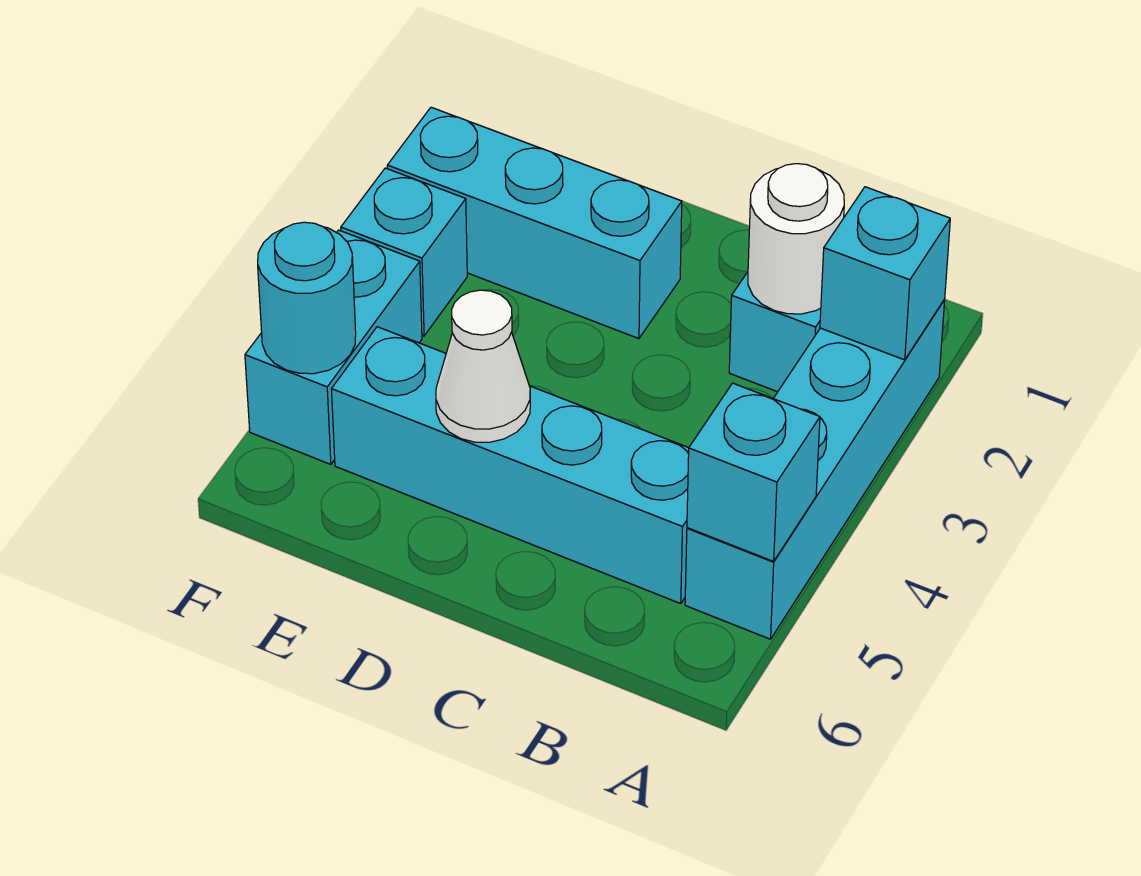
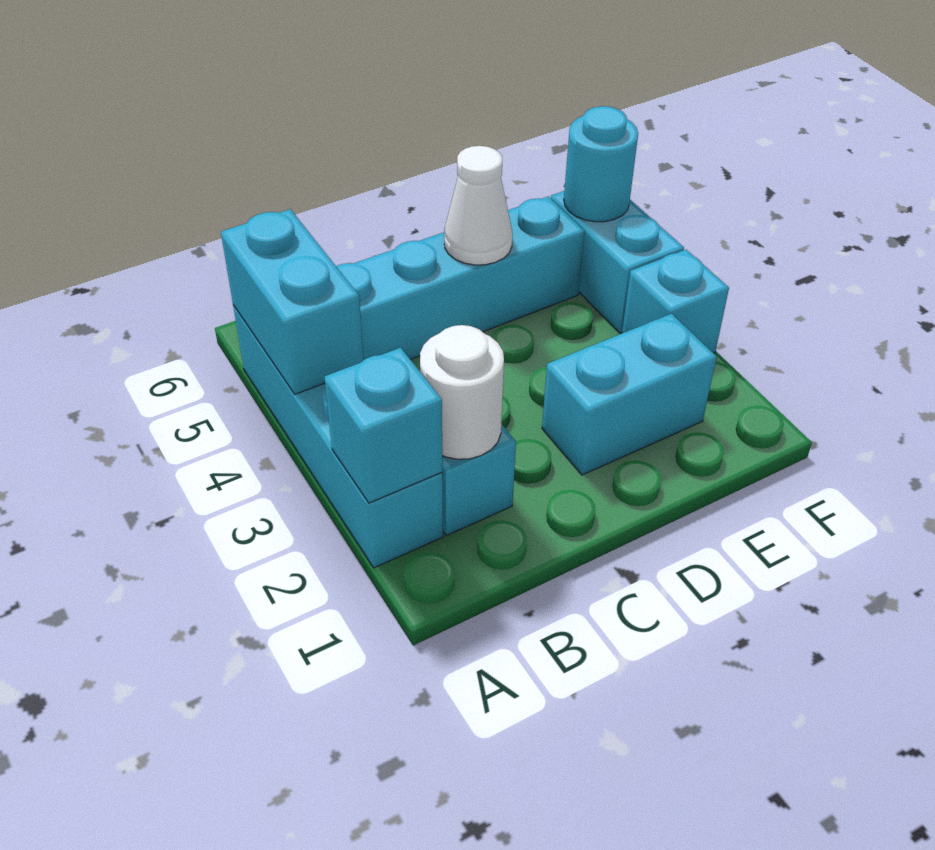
cyan brick A5 level 2 -> cyan brick A4:A5 level 2
cyan brick D2:F2 level 1 -> cyan brick D2:E2 level 1

